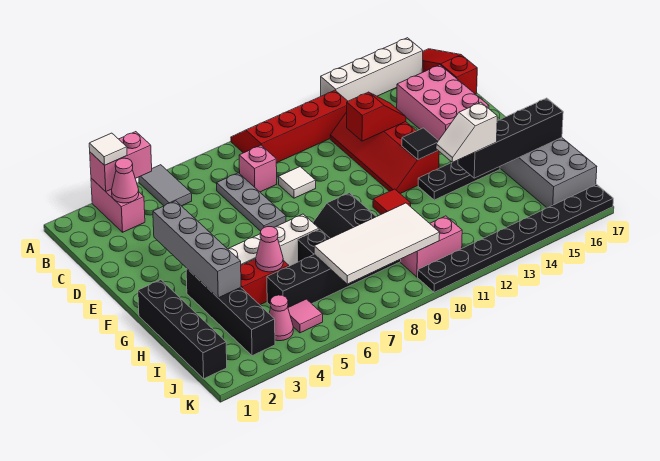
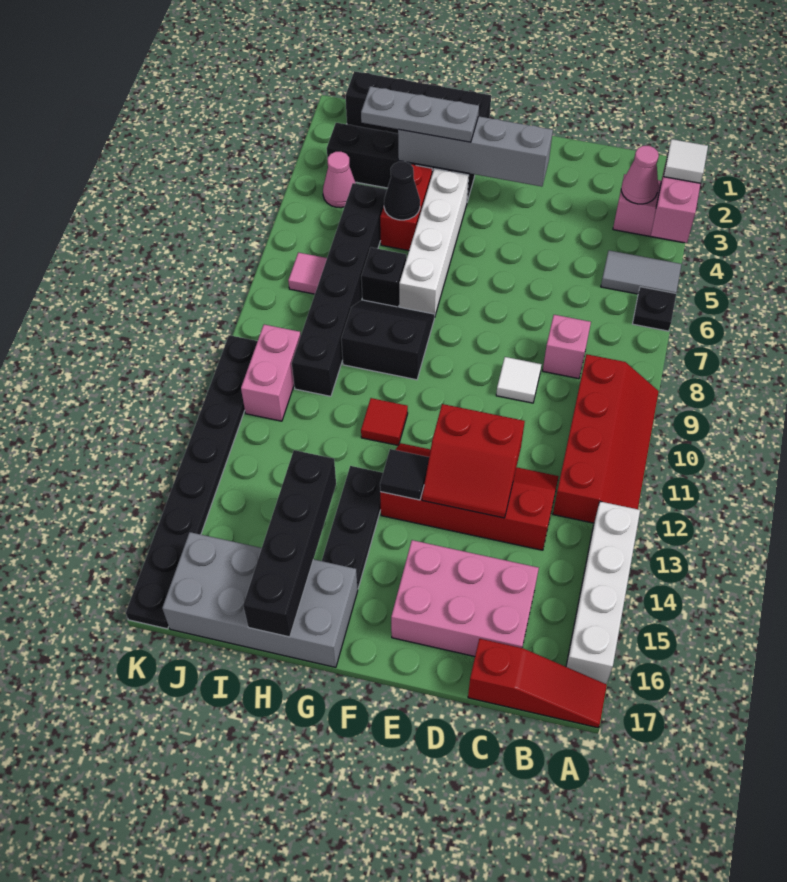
none -> black plate A6 level 1
grey plate C7:E7 level 1 -> grey plate G3:I3 level 3
red slope D12:D13 level 2 top 12 -> red slope D12:E13 level 2 top 12
pink cone H5 level 2 -> black cone H5 level 2
white slope H13:H14 level 3 top 14 -> none
white tile I7:J10 level 2 -> none
pink tile J5 level 1 -> pink tile J7 level 1

